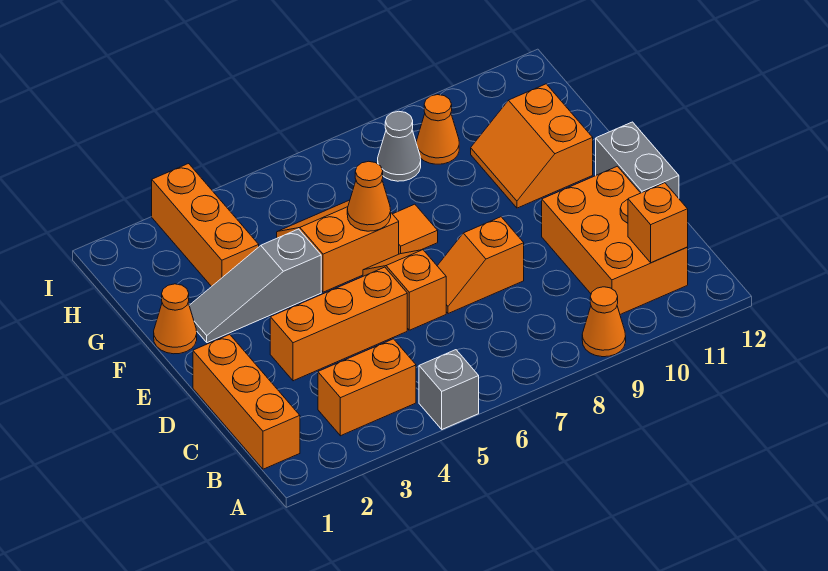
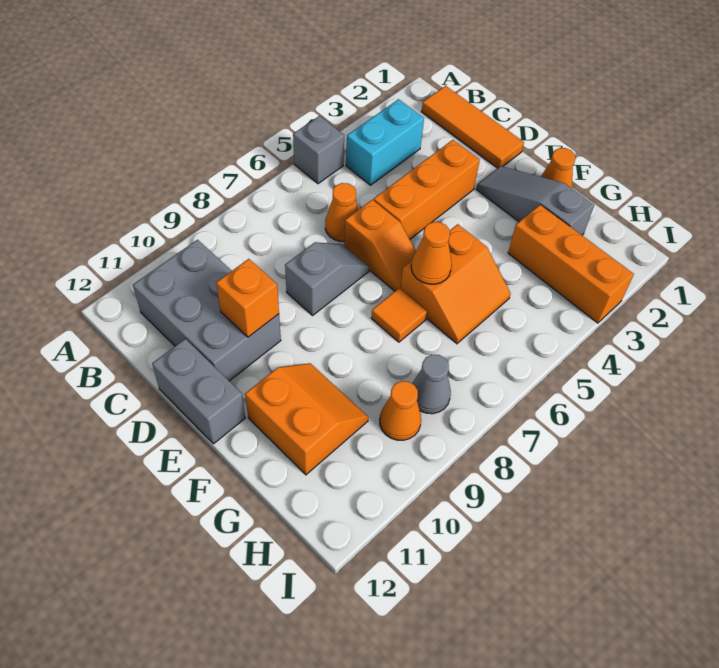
orange cone A9 level 1 -> orange cone C6 level 1
orange brick B1:D1 level 1 -> orange tile B1:D1 level 1
orange brick B3:B4 level 1 -> cyan brick B3:B4 level 1
orange brick B10:D11 level 1 -> grey brick B10:D11 level 1
orange brick B11 level 2 -> orange brick D10 level 2
orange slope D7:D8 level 1 top 8 -> grey slope D7:D8 level 1 top 8
grey slope F2:F4 level 1 top 4 -> grey slope E2:G2 level 1 top G

